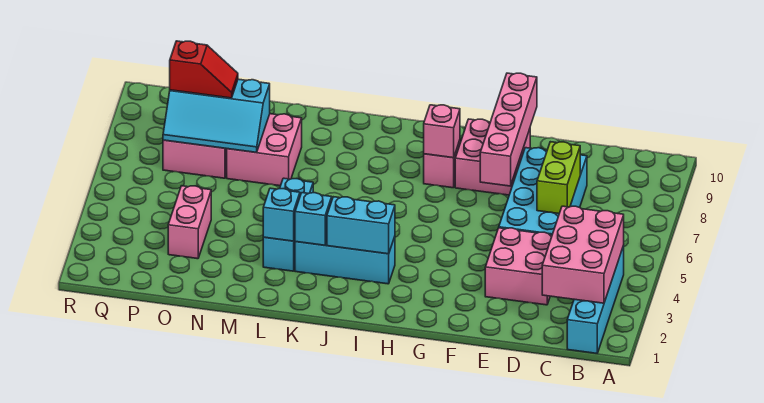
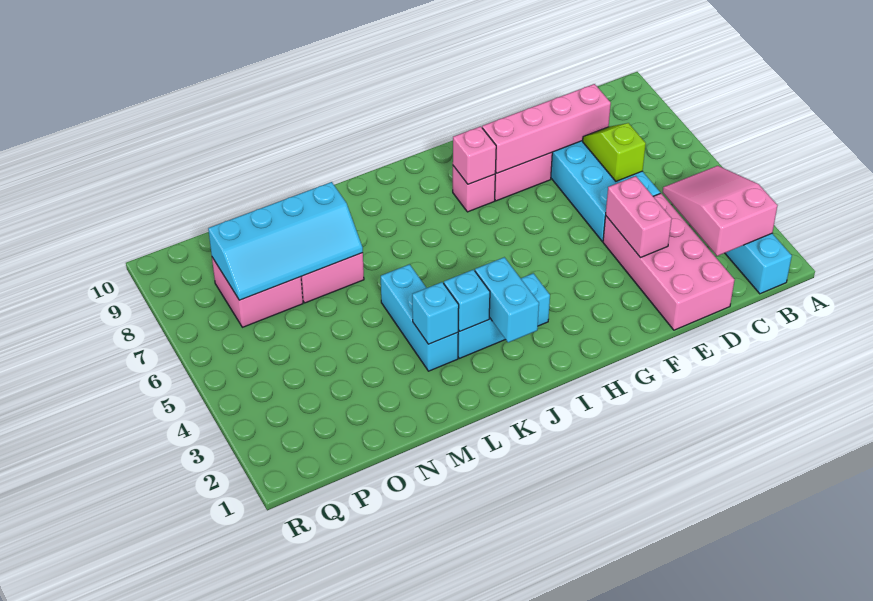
pink brick B2:C4 level 2 -> pink slope B2:C4 level 2 top 2
pink brick D3:E4 level 1 -> pink brick D1:E4 level 1
lime brick D6:D7 level 2 -> lime slope D6:D7 level 2 top 6
pink brick F7:F10 level 2 -> pink brick D8:G8 level 2
cyan brick I3:J3 level 2 -> cyan brick J2:J3 level 2
cyan slope N7:P8 level 2 top 8 -> cyan slope M7:P8 level 2 top 8
pink brick O3:O4 level 1 -> pink brick E3:E4 level 2
red slope O8:P8 level 3 top P -> none

